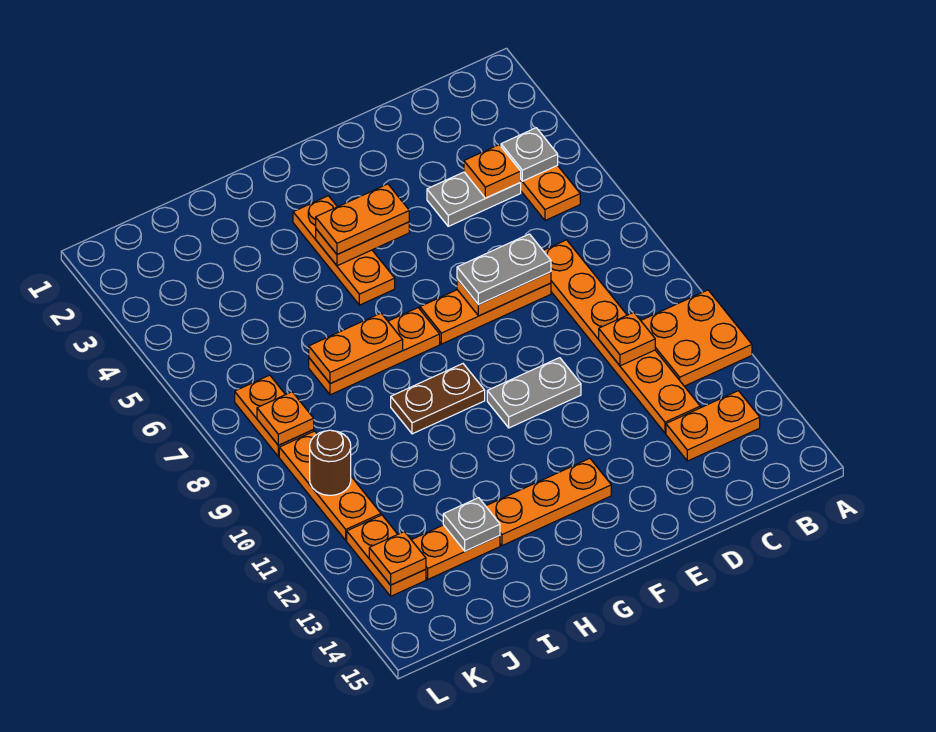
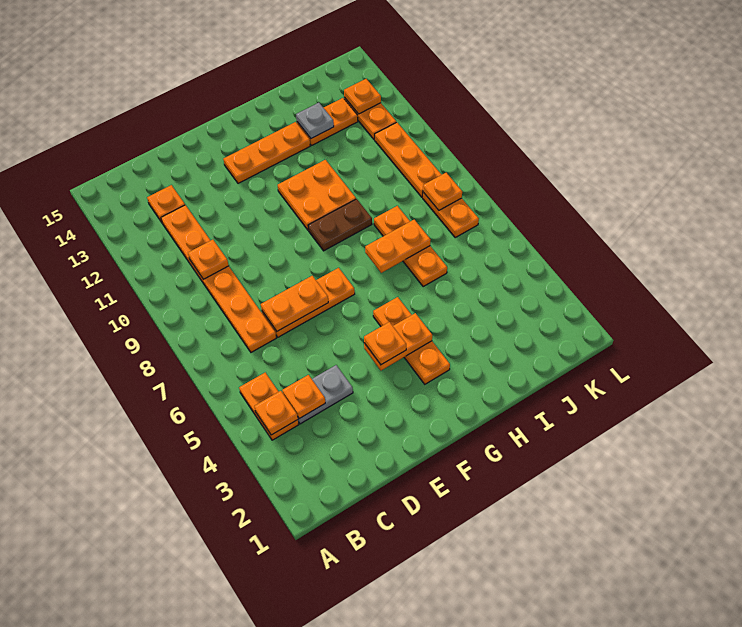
orange plate A10:B11 level 1 -> orange plate G10:H11 level 1
grey plate B4 level 2 -> orange plate B4 level 2
orange plate B13:C13 level 1 -> orange plate C13 level 1
grey plate D7:E7 level 3 -> none
grey plate E10:F10 level 1 -> none
orange plate F4:G4 level 3 -> orange plate F4 level 3
orange plate G7:I7 level 1 -> orange plate I6:I8 level 1
brown round brick K10 level 2 -> none

